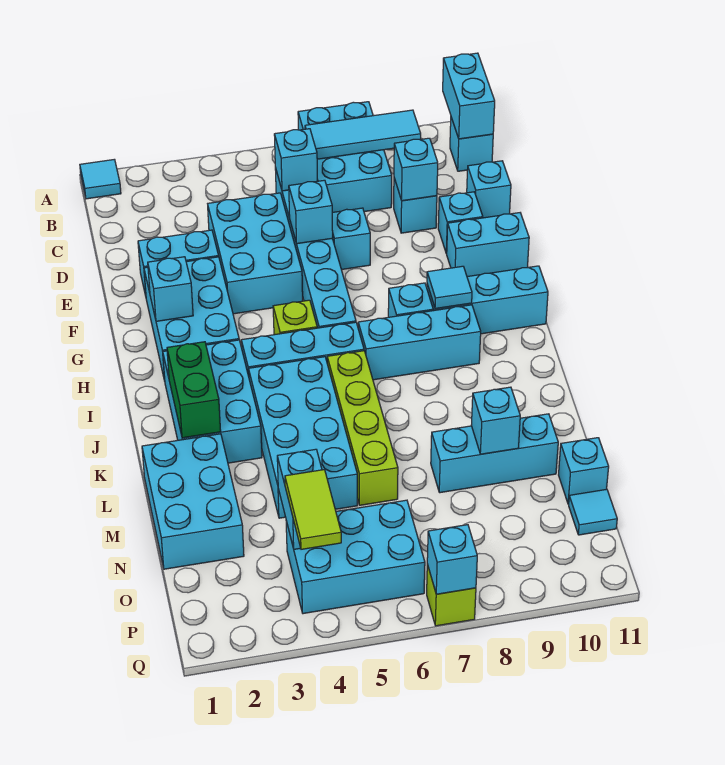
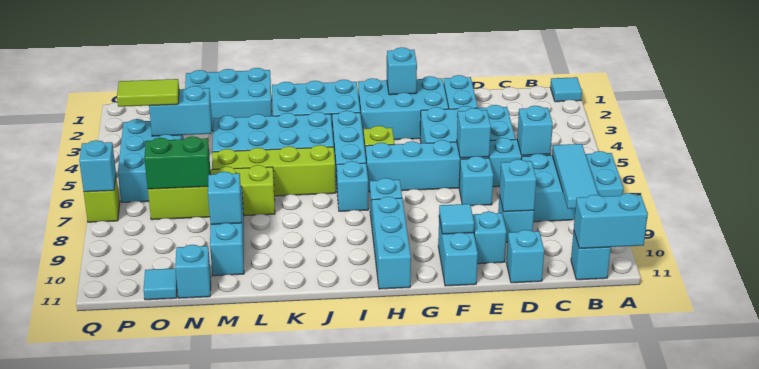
cyan tile H9 level 2 -> cyan tile F10 level 2
cyan brick I7:I9 level 1 -> cyan brick I7 level 1
green brick J2:K2 level 2 -> green brick N7:O7 level 2
none -> lime brick L7:O7 level 1

